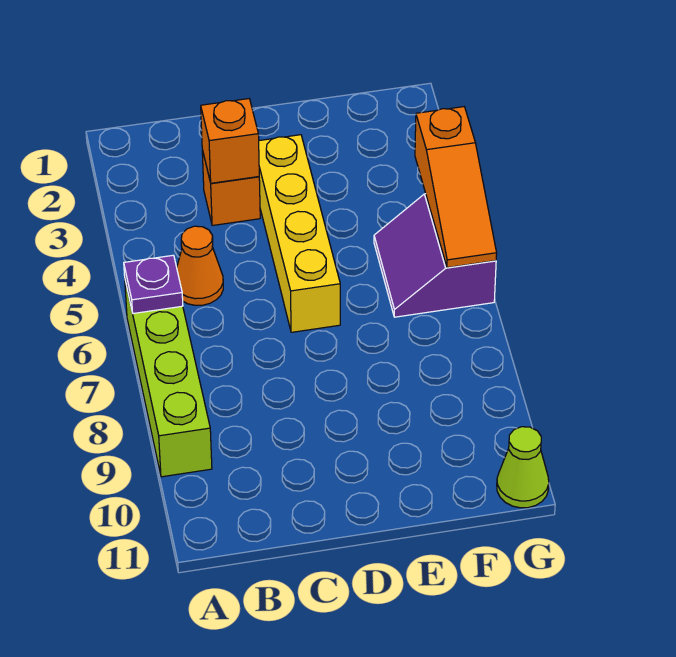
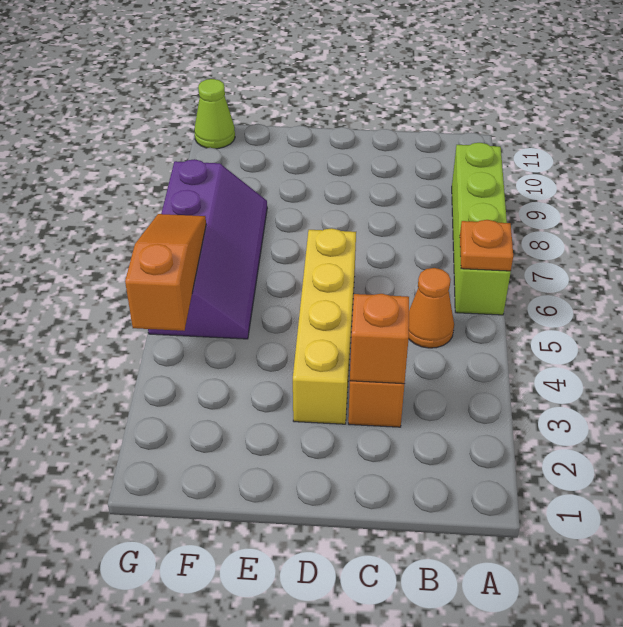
purple plate A6 level 2 -> orange plate A6 level 2
purple slope F5:G6 level 1 top G -> purple slope F5:G8 level 1 top G

